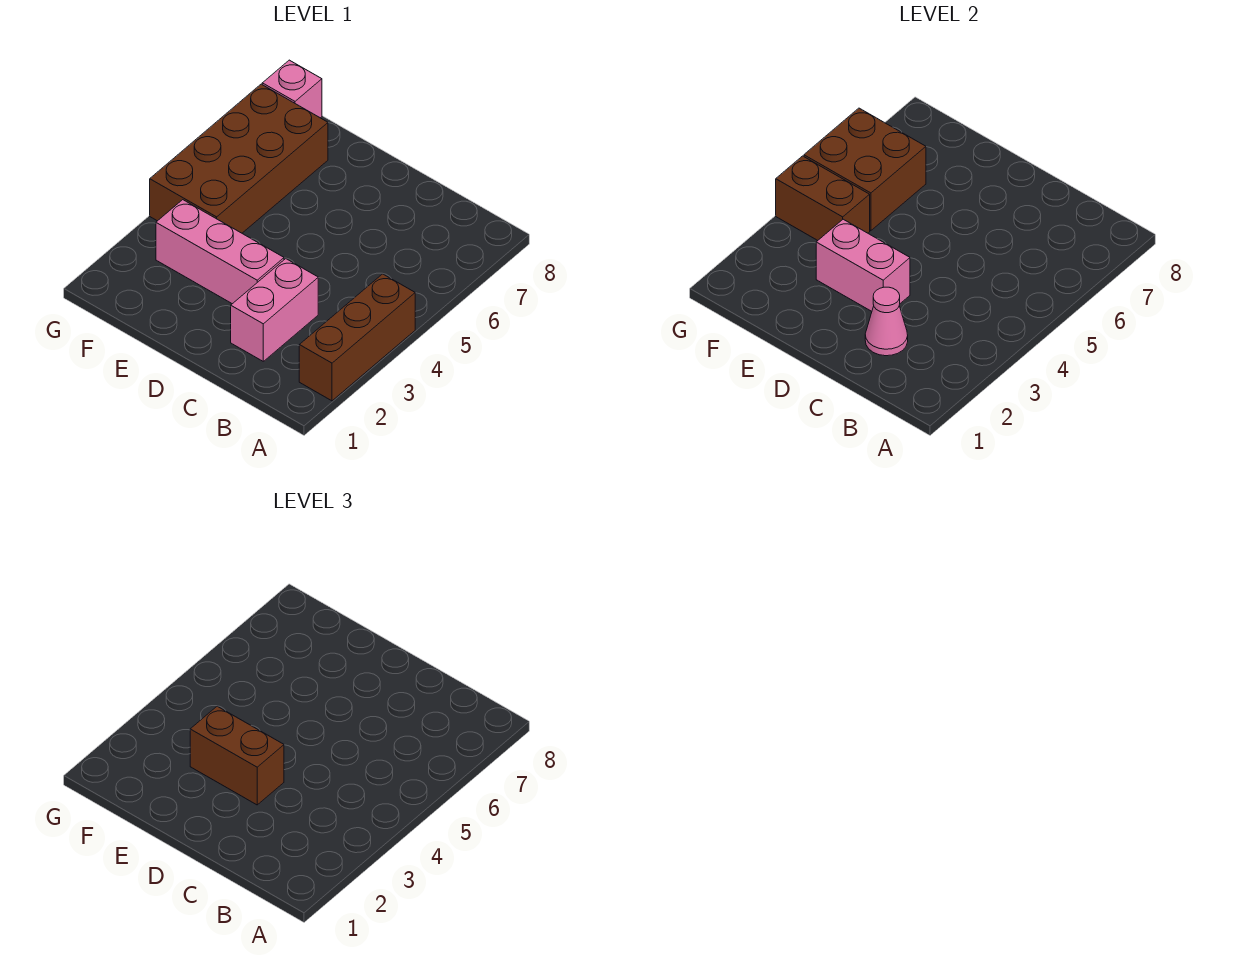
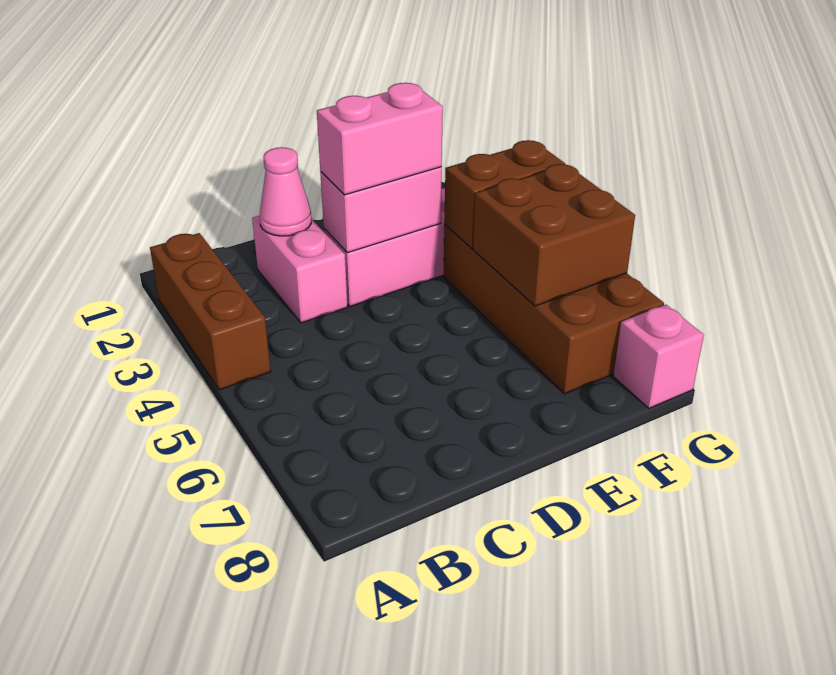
brown brick D3:E3 level 3 -> pink brick D3:E3 level 3

